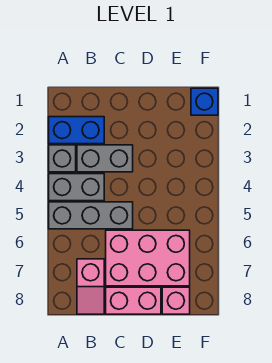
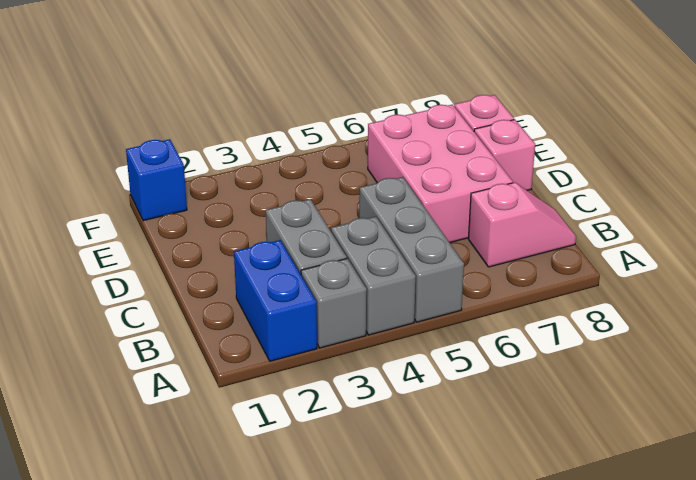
pink brick C8:D8 level 1 -> pink brick D8 level 1

